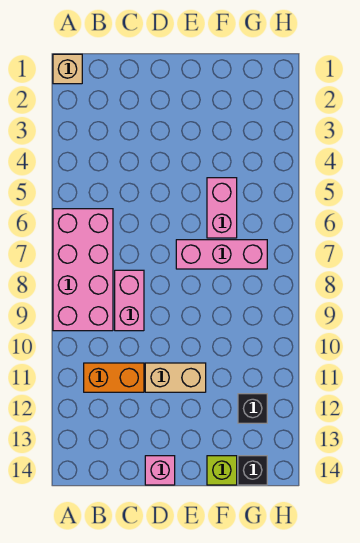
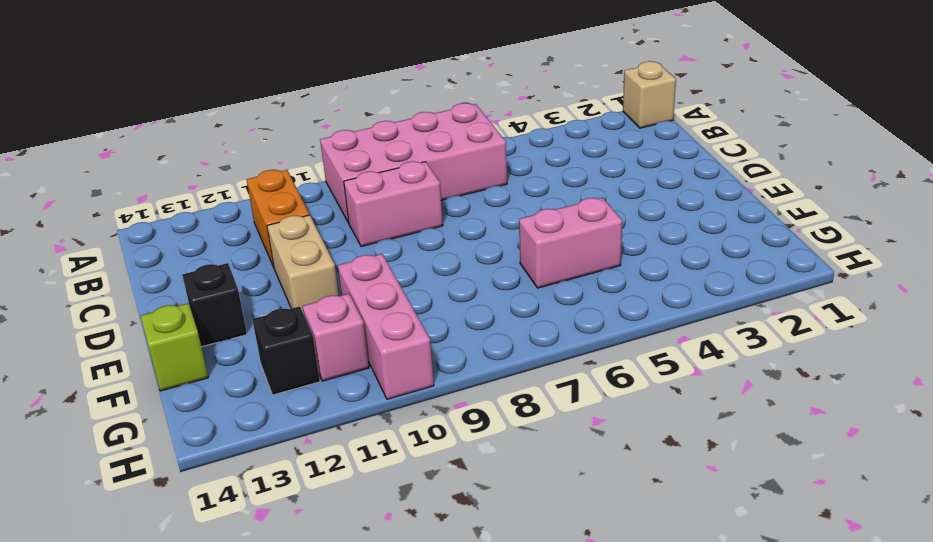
pink brick D14 level 1 -> pink brick G11 level 1
pink brick E7:G7 level 1 -> pink brick F10:H10 level 1
black brick G14 level 1 -> black brick E13 level 1

